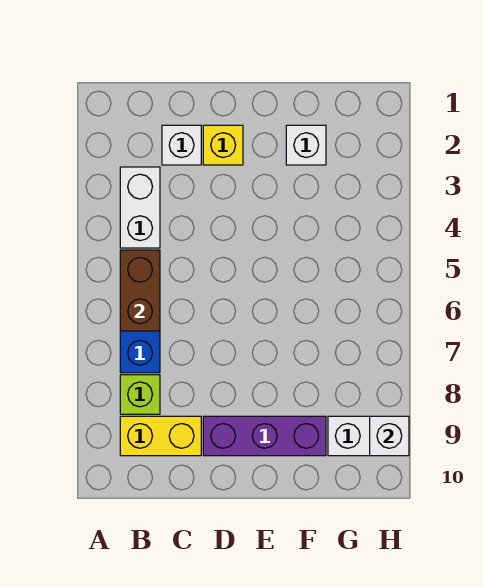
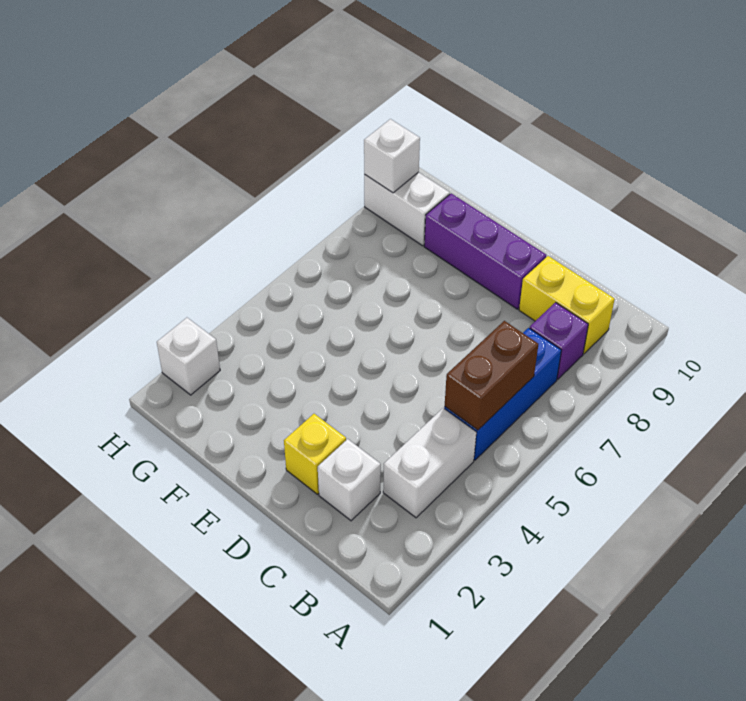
lime brick B8 level 1 -> purple brick B8 level 1
white brick F2 level 1 -> white brick H2 level 1

